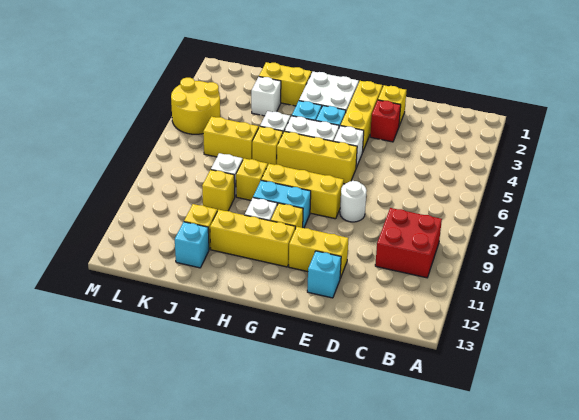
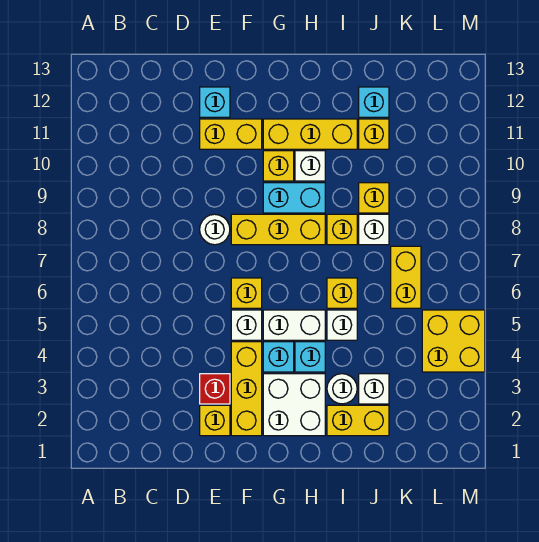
red brick B9:C10 level 1 -> none
yellow brick F6:H6 level 1 -> yellow brick F6 level 1
none -> white round brick I3 level 1
yellow brick J6:K6 level 1 -> yellow brick K6:K7 level 1
yellow round brick L4:M5 level 1 -> yellow brick L4:M5 level 1

